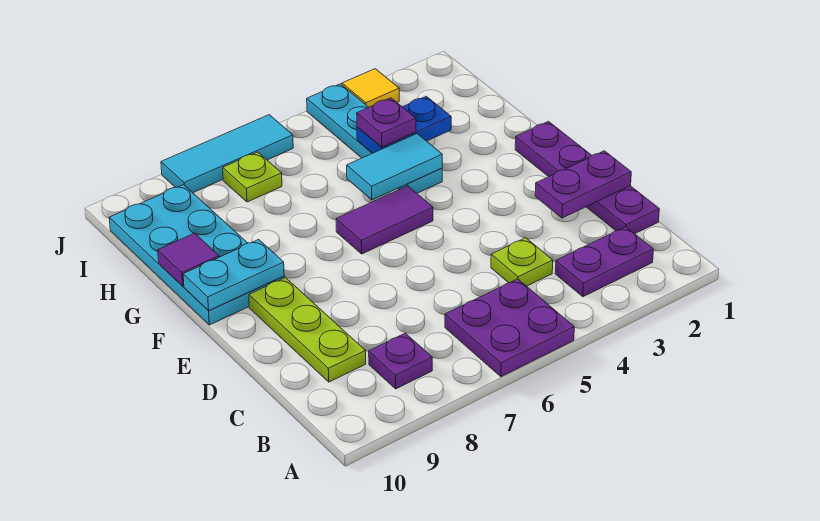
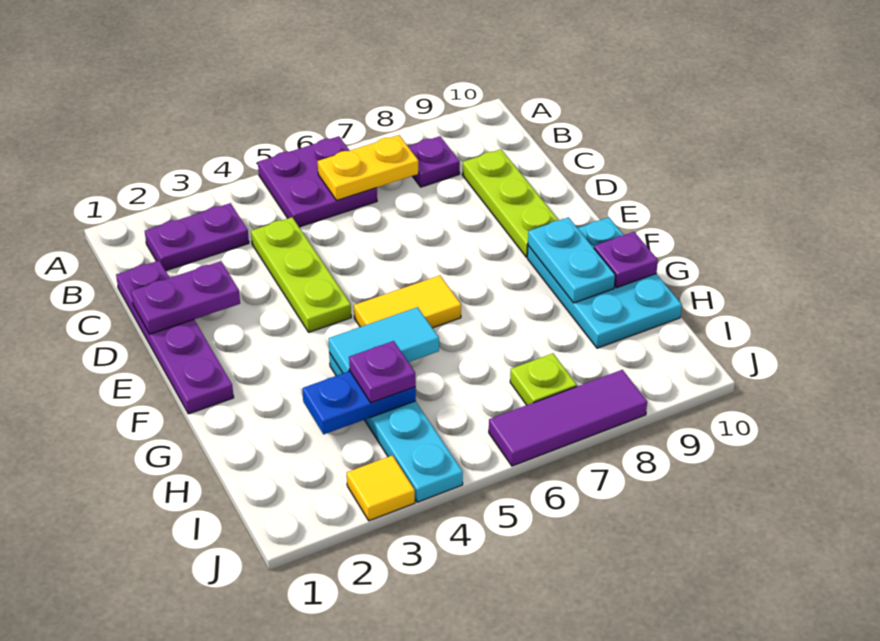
none -> yellow plate B6:B7 level 2
lime plate C4 level 1 -> lime plate C4:E4 level 1
purple tile F5:F6 level 1 -> yellow tile F5:F6 level 1
cyan plate F9:I10 level 1 -> cyan plate F9:H10 level 1
cyan plate F9:F10 level 2 -> cyan plate F9:G9 level 2
purple tile G10 level 2 -> purple plate G10 level 2
cyan tile J6:J8 level 1 -> purple tile J6:J8 level 1

